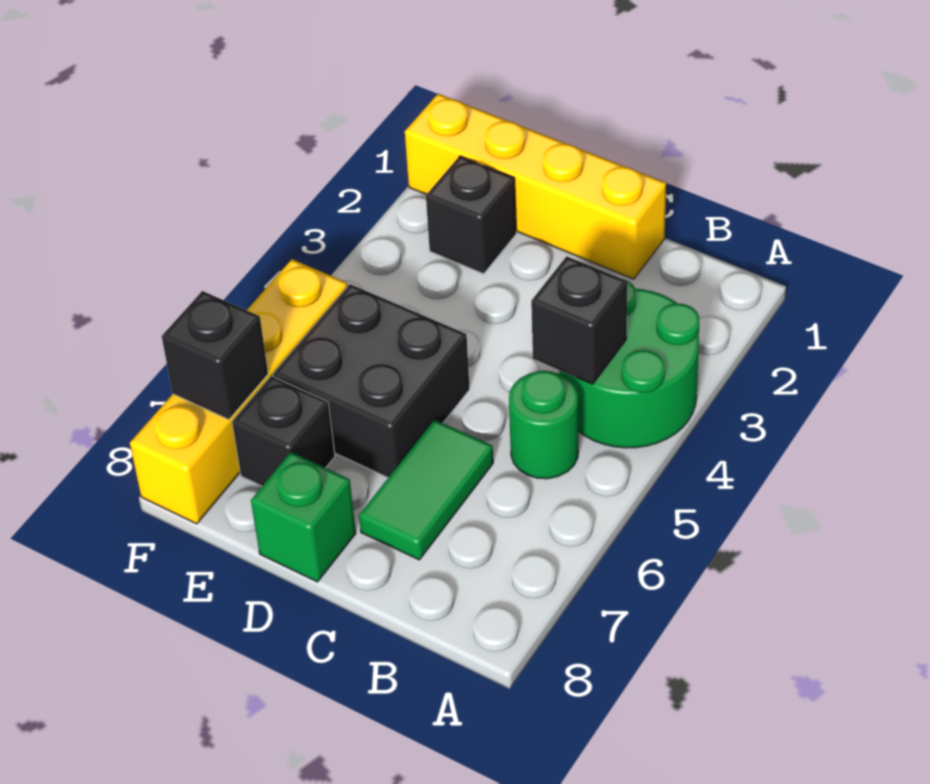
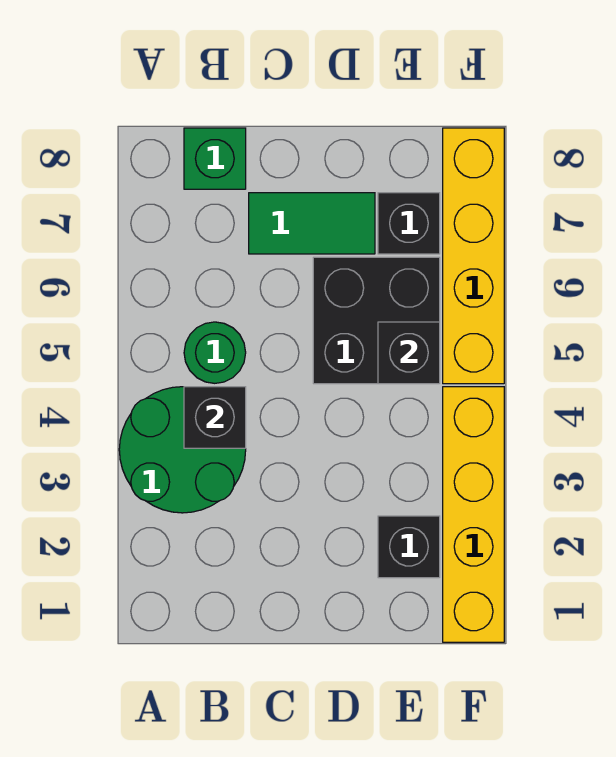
yellow brick C1:F1 level 1 -> yellow brick F1:F4 level 1
green tile C6:C7 level 1 -> green tile C7:D7 level 1
green brick D8 level 1 -> green brick B8 level 1
black brick F7 level 2 -> black brick E5 level 2

